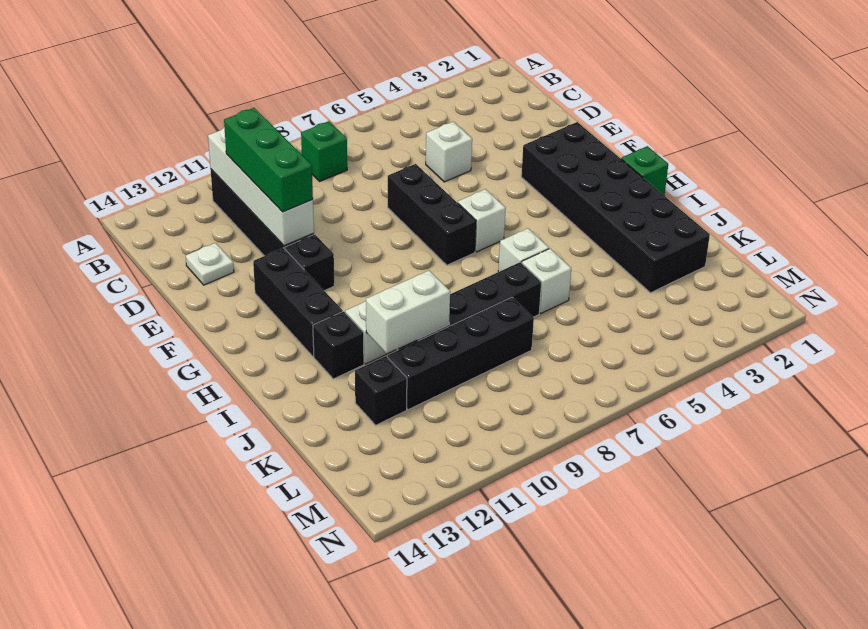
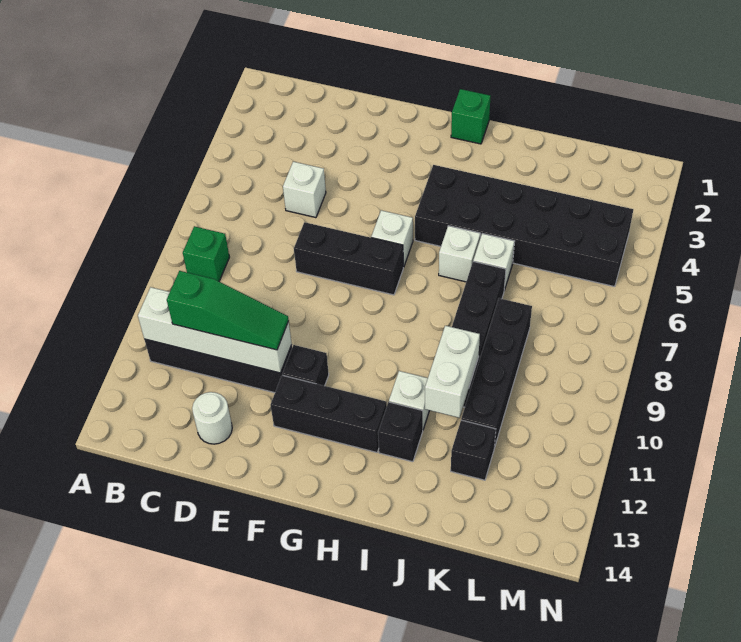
green brick C11:E11 level 3 -> green slope C11:E11 level 3 top C
white plate D13 level 1 -> white round brick D13 level 1
black brick F2:K3 level 1 -> black brick H4:M5 level 1

